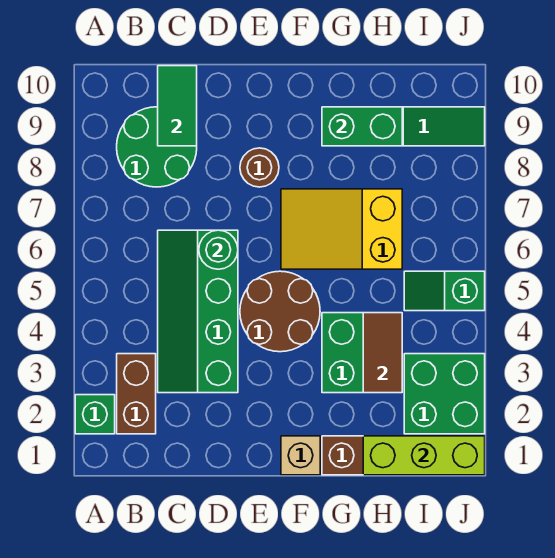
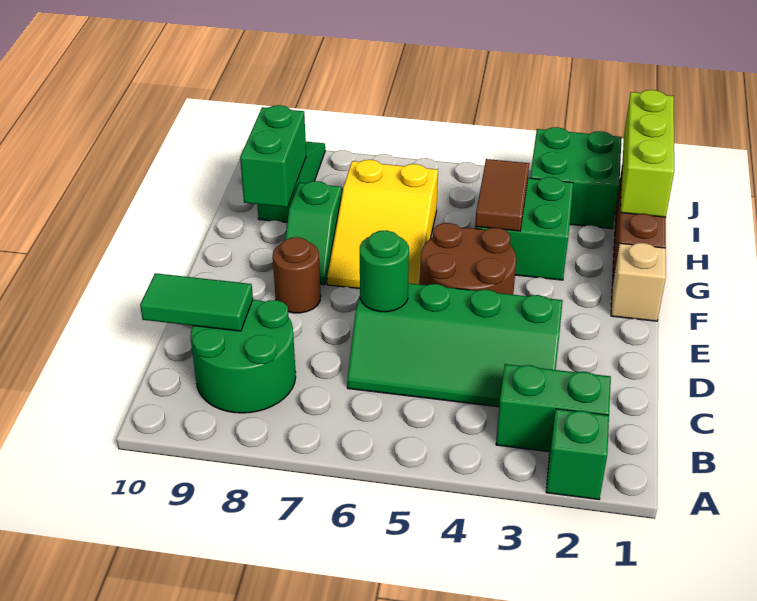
brown brick B2:B3 level 1 -> green brick B2:B3 level 1
brown tile H3:H4 level 2 -> brown tile G4:H4 level 2
green slope I5:J5 level 1 top J -> green slope F8:G8 level 1 top G

